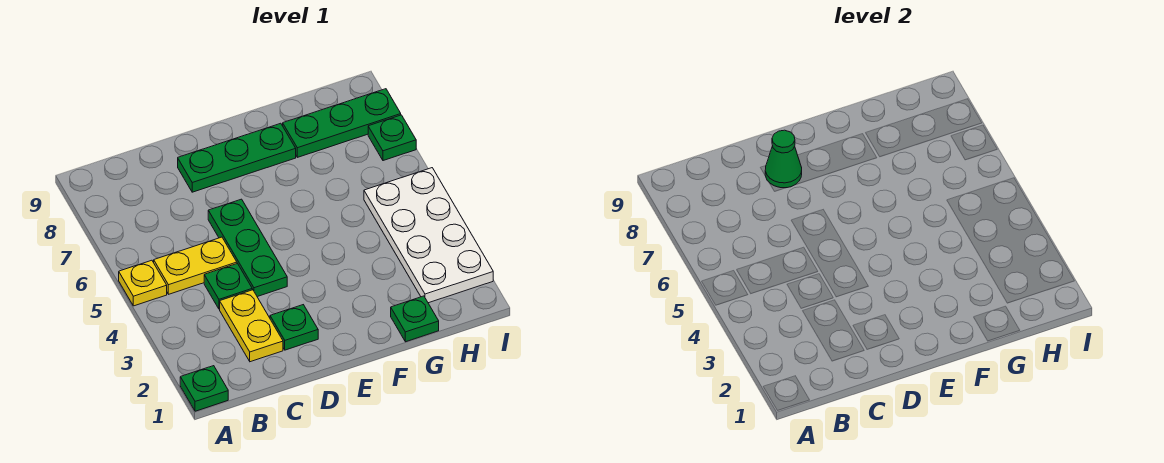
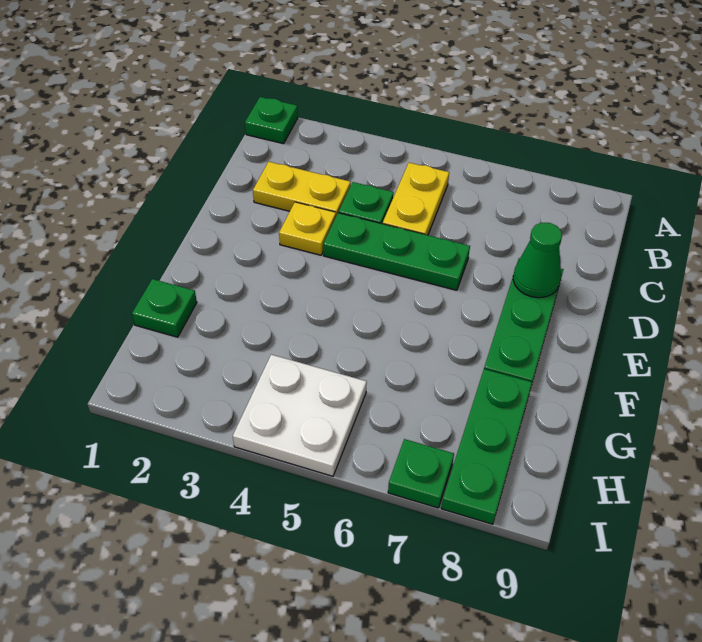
yellow plate A5 level 1 -> yellow plate D3 level 1
green plate D2 level 1 -> none
white plate H2:I5 level 1 -> white plate H4:I5 level 1

